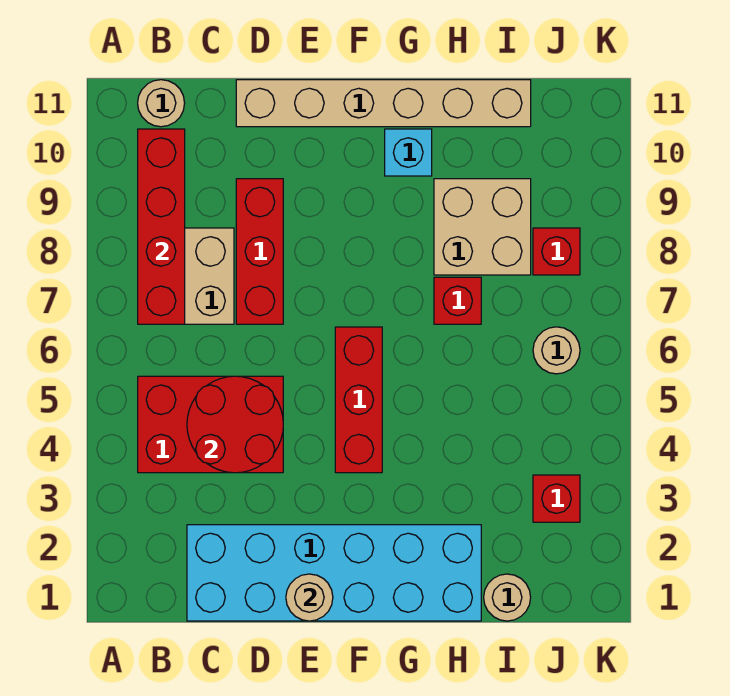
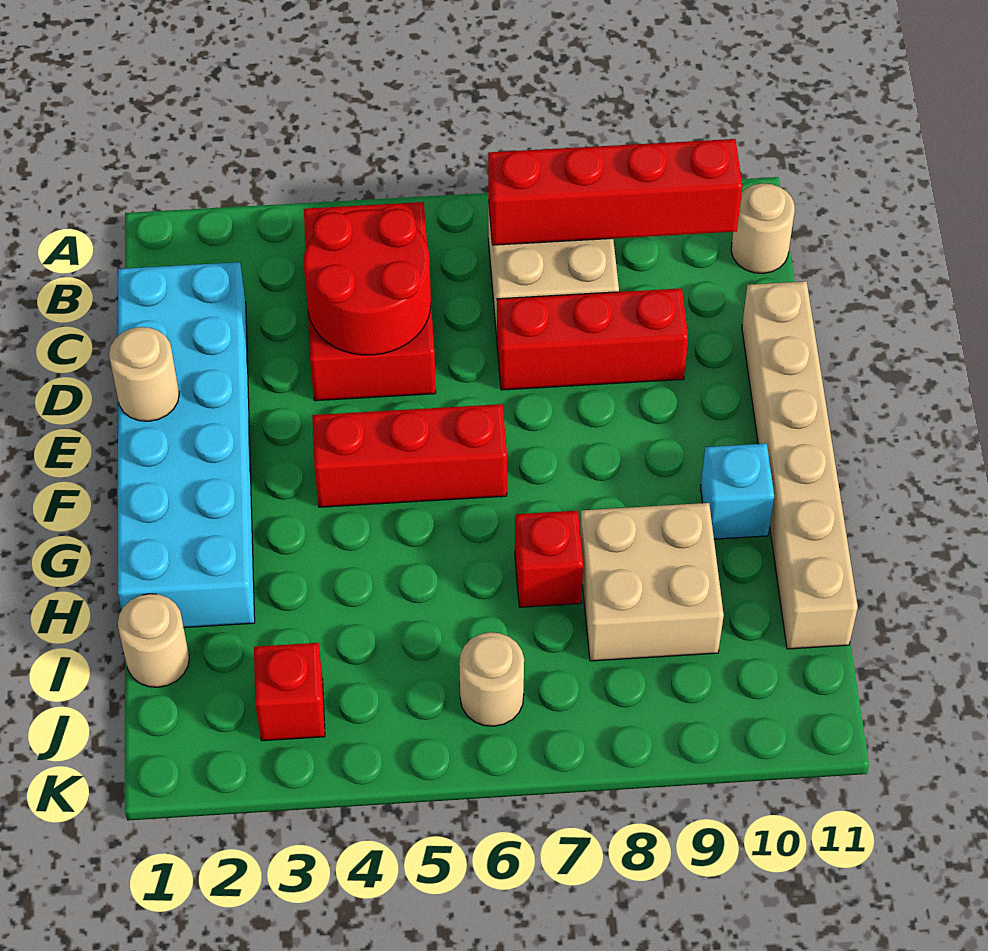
red brick J8 level 1 -> none

